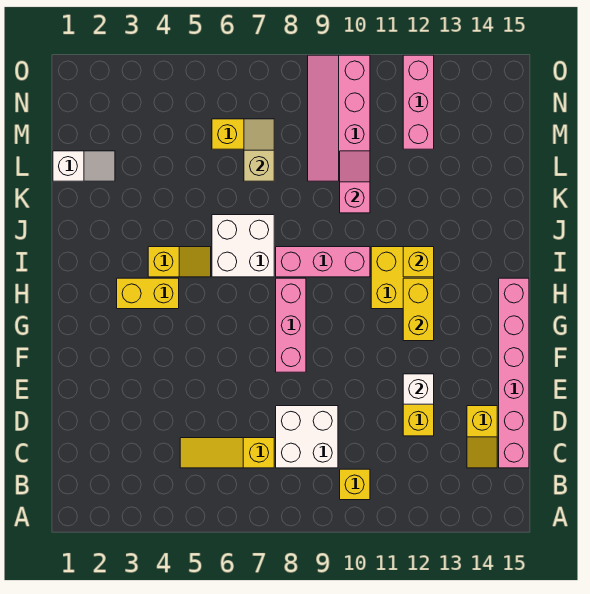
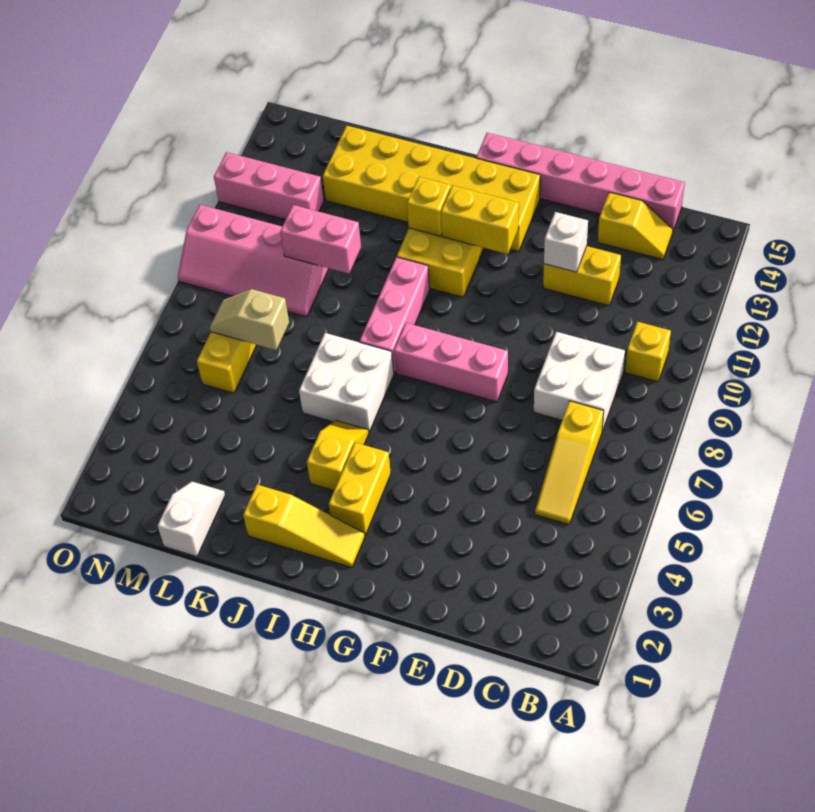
none -> yellow brick G13:L14 level 1
none -> yellow slope H2:J2 level 1 top J
pink slope K10:L10 level 2 top K -> pink brick K10:L10 level 2

